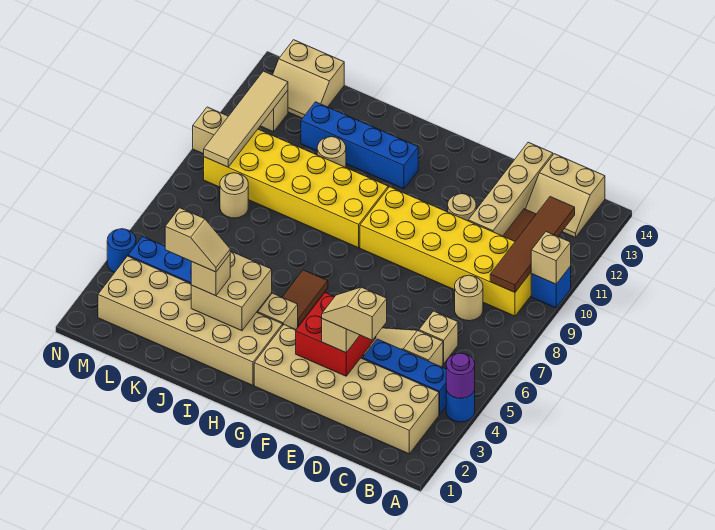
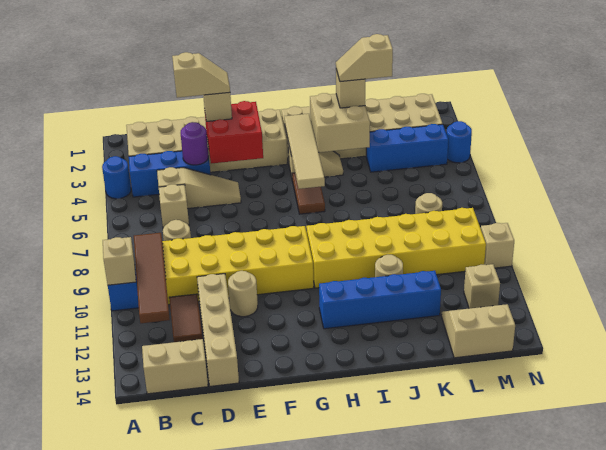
purple round brick A4 level 2 -> purple round brick D4 level 2
tan tile M9:M12 level 2 -> tan tile H3:H6 level 2

